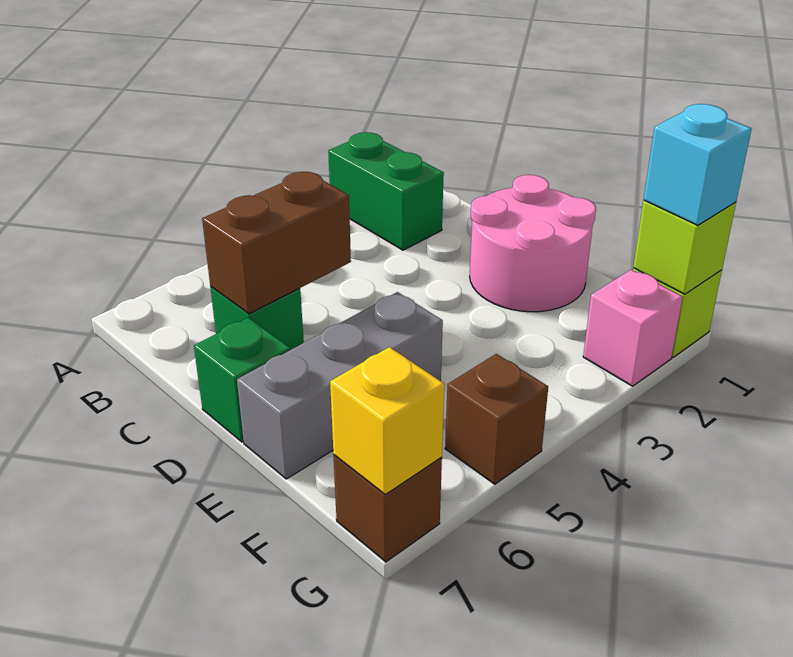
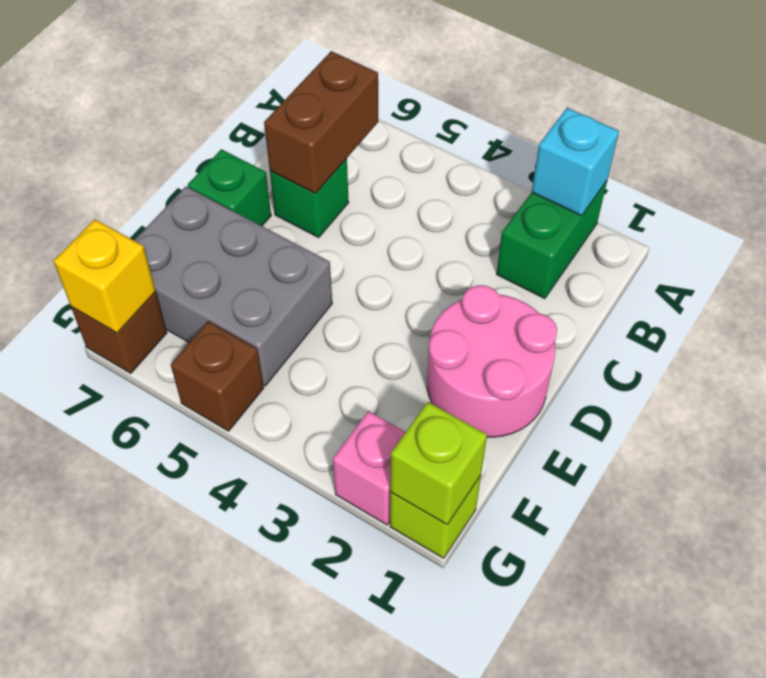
brown brick C5:C6 level 2 -> brown brick B6:C6 level 2
grey brick E5:E7 level 1 -> grey brick E5:F7 level 1
cyan brick G1 level 3 -> cyan brick A2 level 2

